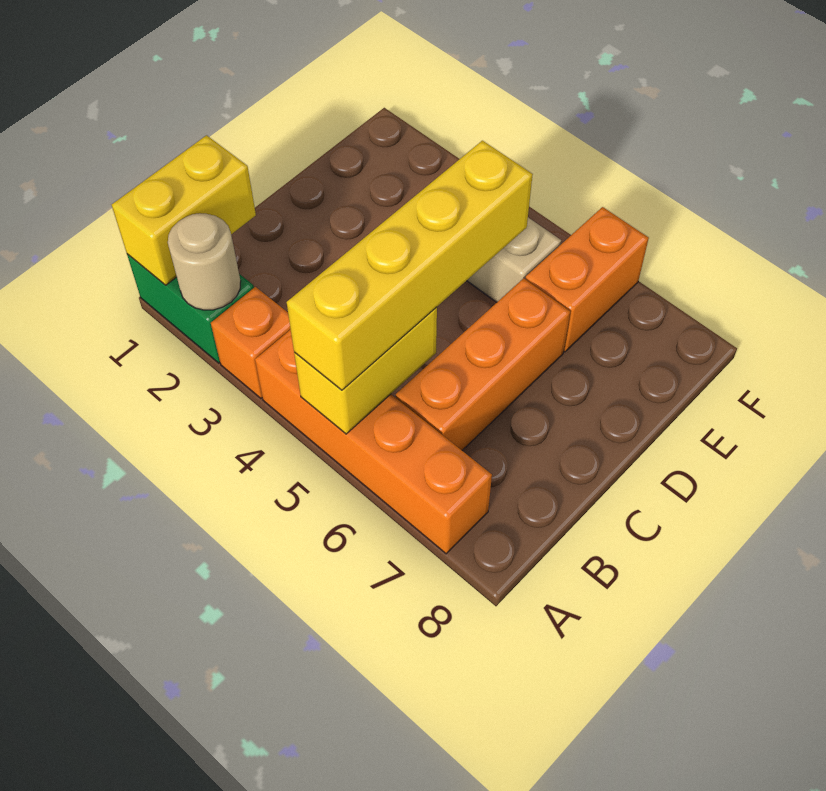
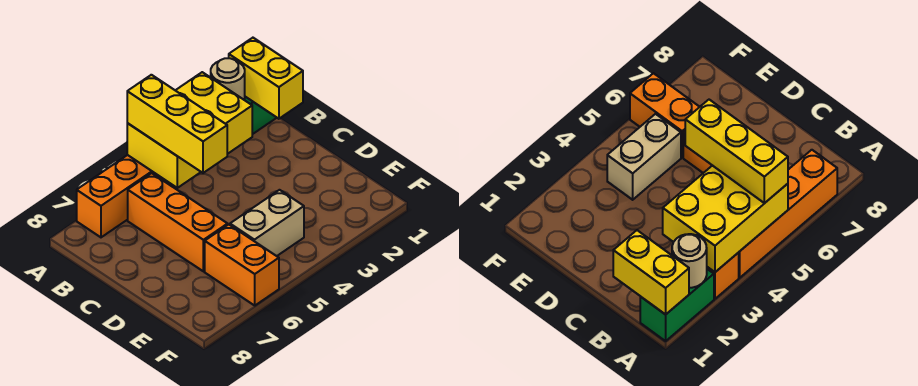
yellow brick A5:B5 level 2 -> yellow brick A3:B5 level 2
yellow brick A5:D5 level 3 -> yellow brick A5:C5 level 3

